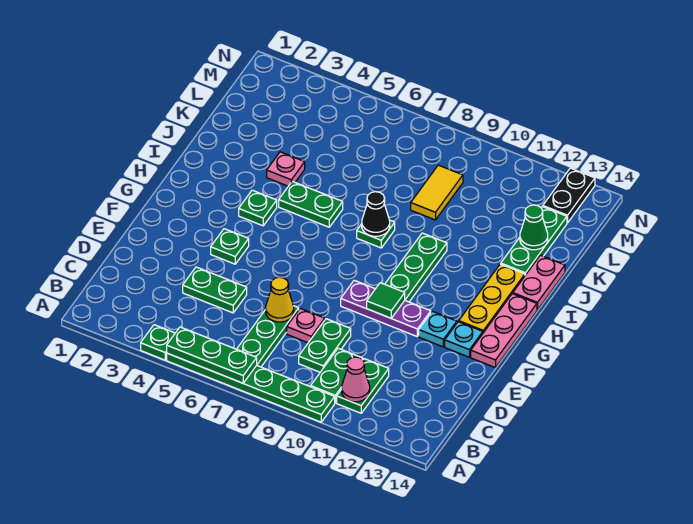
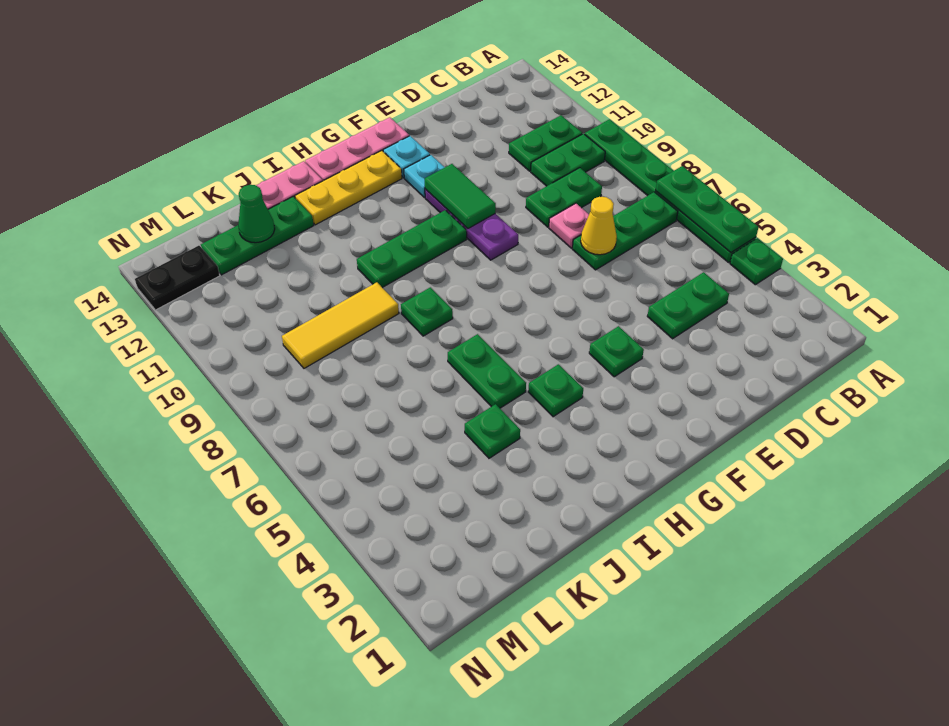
pink cone B11 level 2 -> none
green plate D4:D5 level 1 -> green plate C4:D4 level 1
green tile F10 level 2 -> green tile F10:F11 level 2
black cone I8 level 2 -> none
pink plate J4 level 1 -> green plate J4 level 1
yellow tile K9:L9 level 1 -> yellow tile J9:L9 level 1

